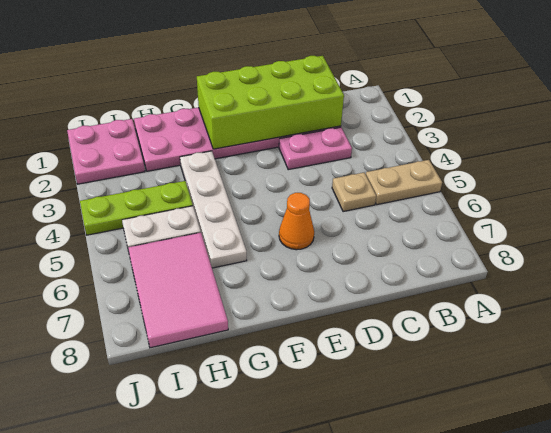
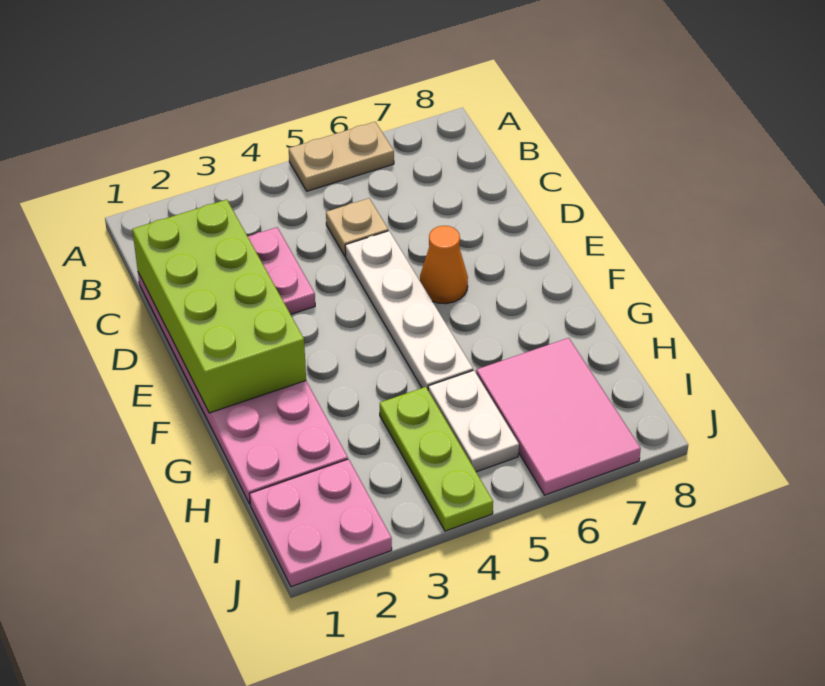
tan plate A5:B5 level 1 -> tan plate A5:A6 level 1
white plate G3:G6 level 1 -> white plate D5:G5 level 1
pink tile H6:I8 level 1 -> pink tile H6:J7 level 1

